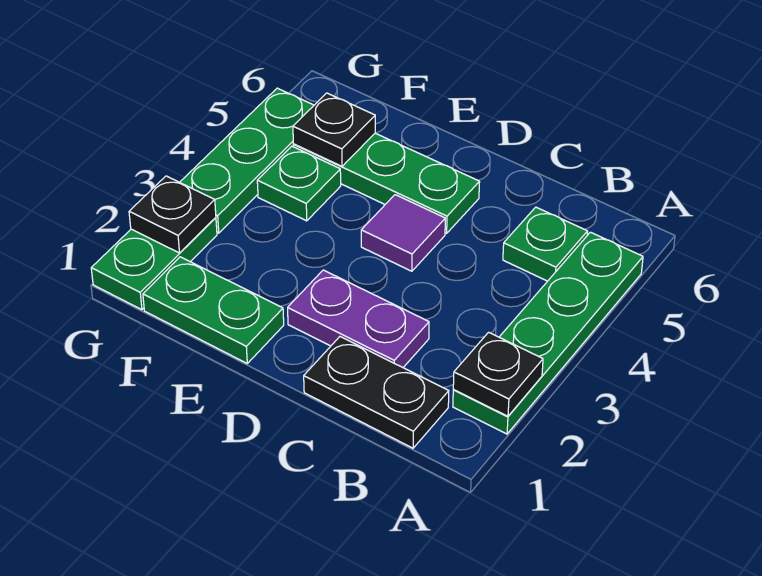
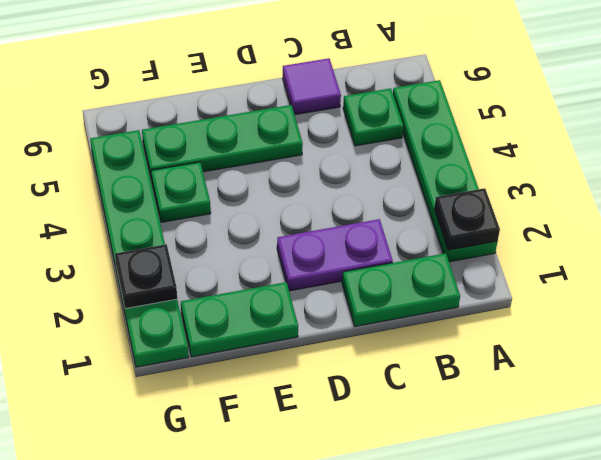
black plate B1:C1 level 1 -> green plate B1:C1 level 1
purple tile D4 level 1 -> purple tile C6 level 1
black plate F5 level 2 -> none

